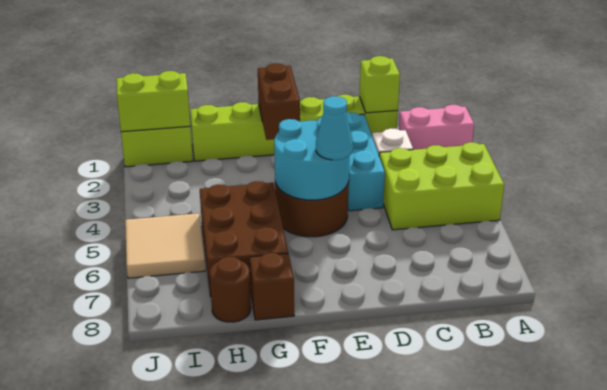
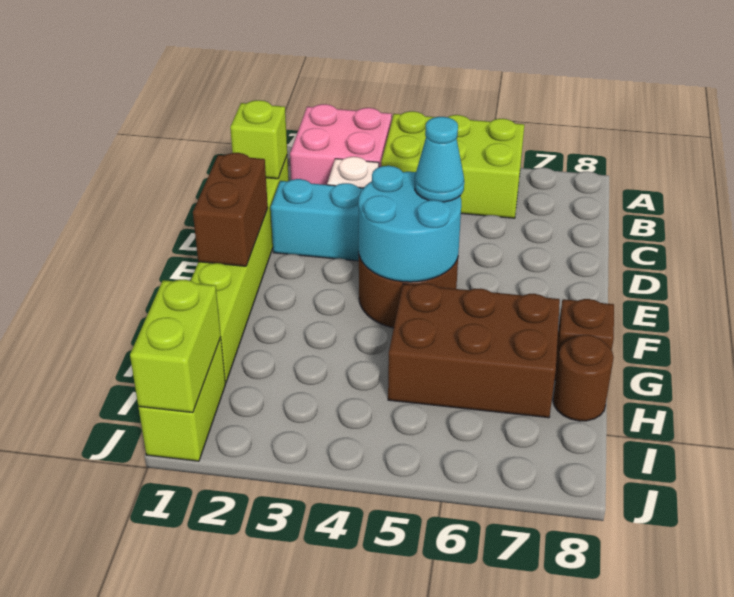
pink brick A2:B2 level 1 -> pink brick A2:B3 level 1
lime brick A4:C5 level 1 -> lime brick A4:B6 level 1
brown brick F1:F2 level 2 -> brown brick E1:F1 level 2
tan tile I5:J6 level 1 -> none

